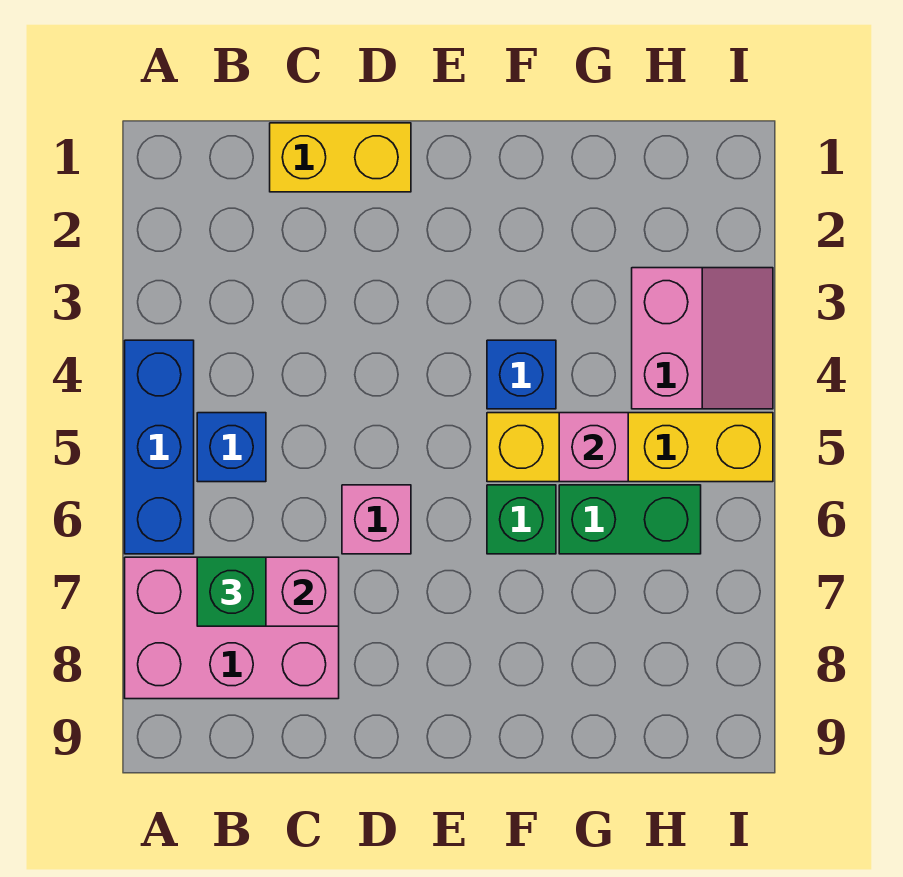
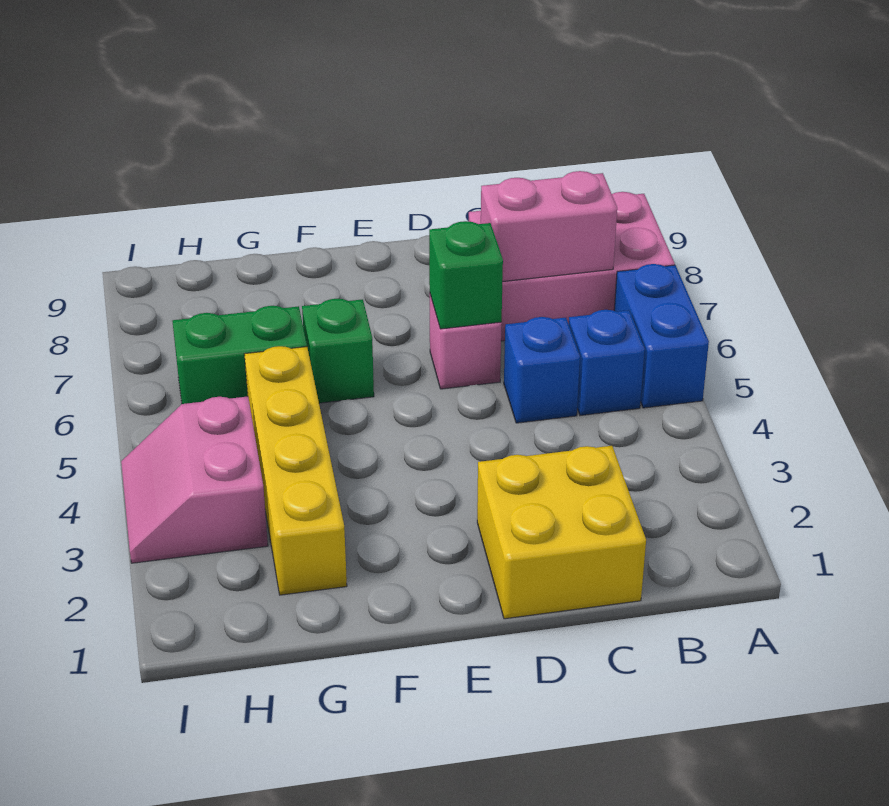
blue brick A4:A6 level 1 -> blue brick A5:A6 level 1
green brick B7 level 3 -> green brick D6 level 2
yellow brick C1:D1 level 1 -> yellow brick C1:D2 level 1
blue brick F4 level 1 -> blue brick C5 level 1
yellow brick F5:I5 level 1 -> yellow brick G2:G5 level 1
pink brick G5 level 2 -> none

